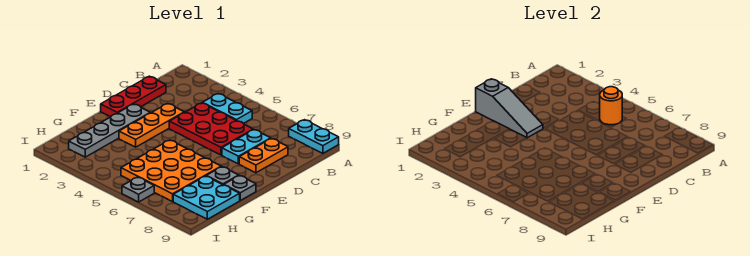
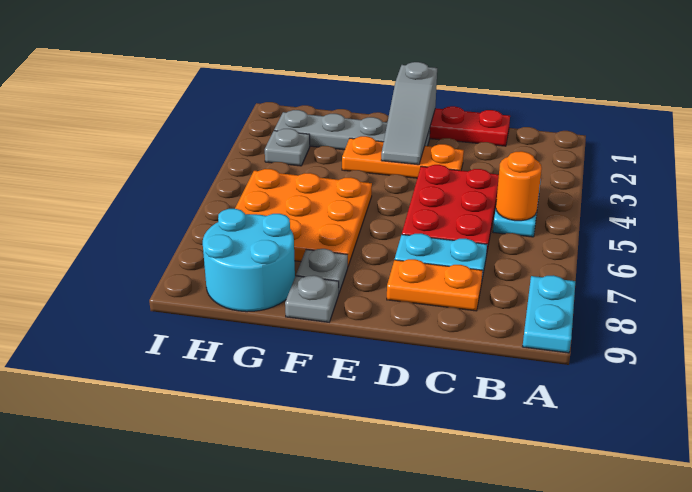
cyan plate G8:H9 level 1 -> cyan round brick G8:H9 level 1
grey plate I6 level 1 -> grey plate H3 level 1

